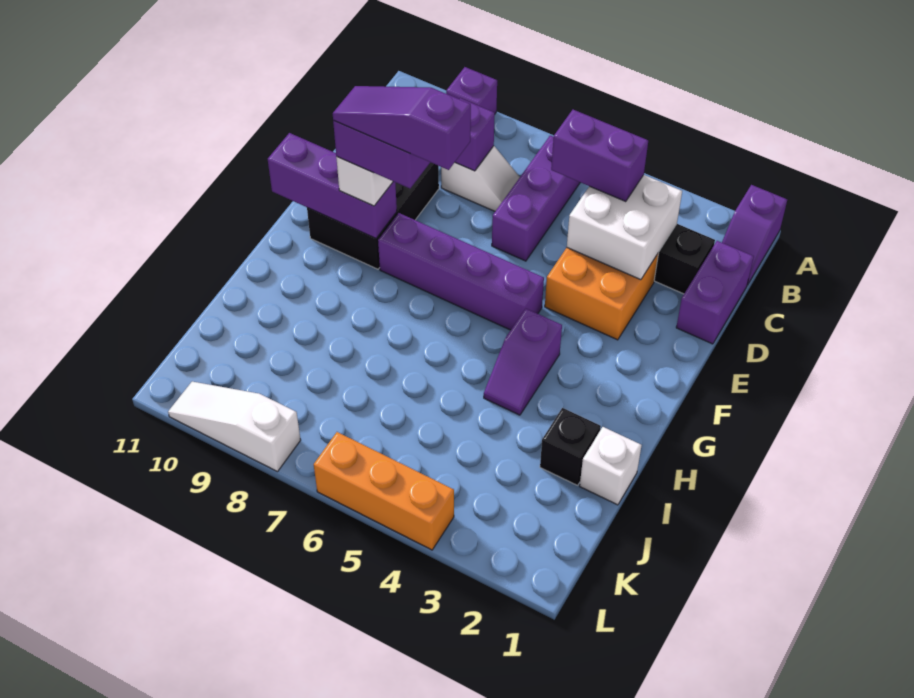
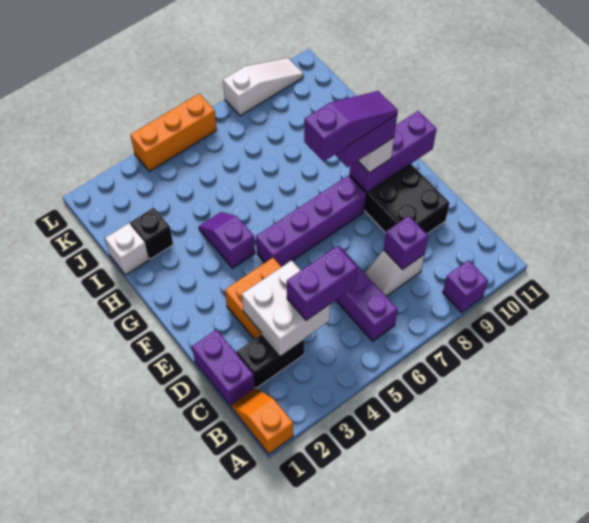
purple slope A1:B1 level 1 top A -> orange slope A1:B1 level 1 top A

